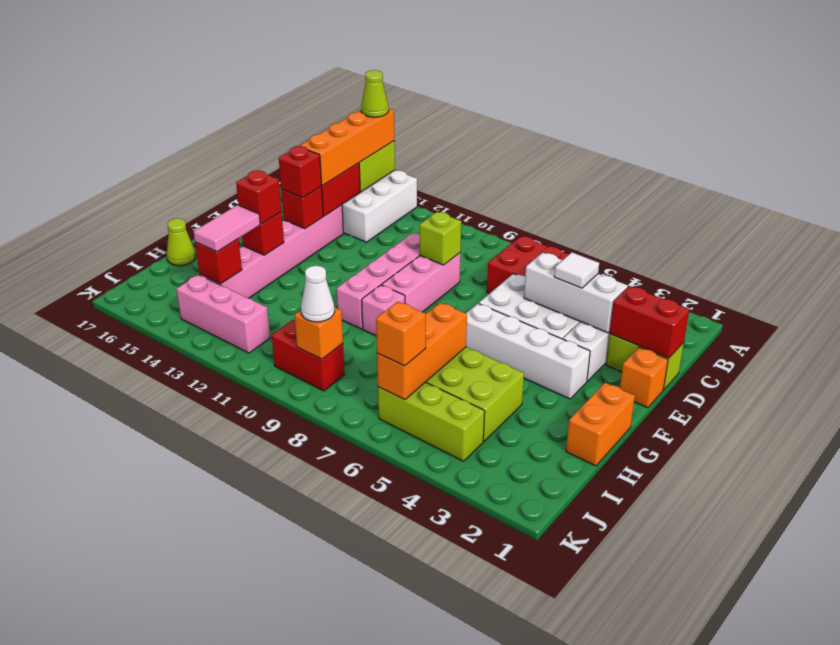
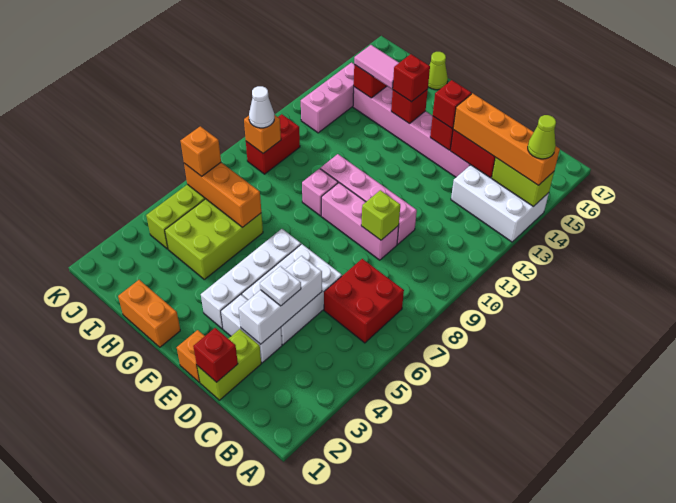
red brick D1:D2 level 2 -> red brick D1 level 2
white tile D4 level 3 -> white plate D4 level 3

